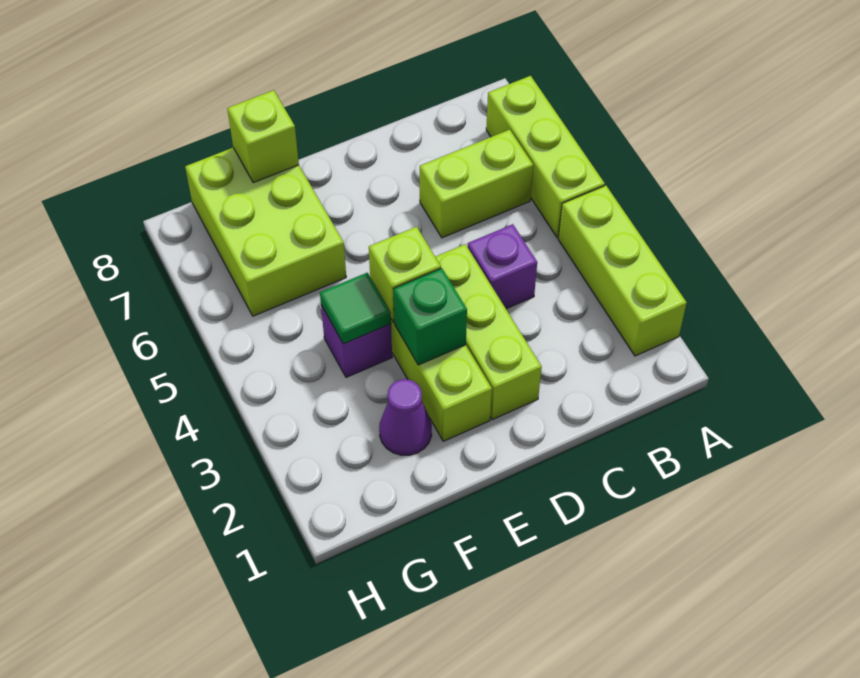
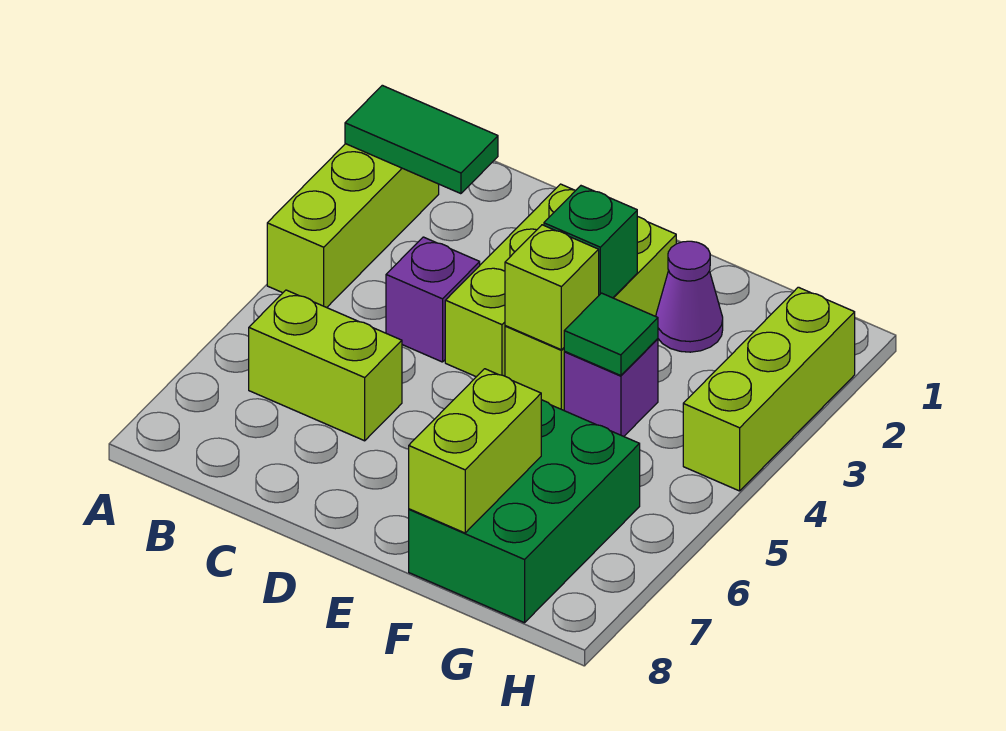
none -> green tile A2:B2 level 2
lime brick A5:A7 level 1 -> lime brick H2:H4 level 1
lime brick F6:G8 level 1 -> green brick F6:G8 level 1
lime brick F8 level 2 -> lime brick F7:F8 level 2

